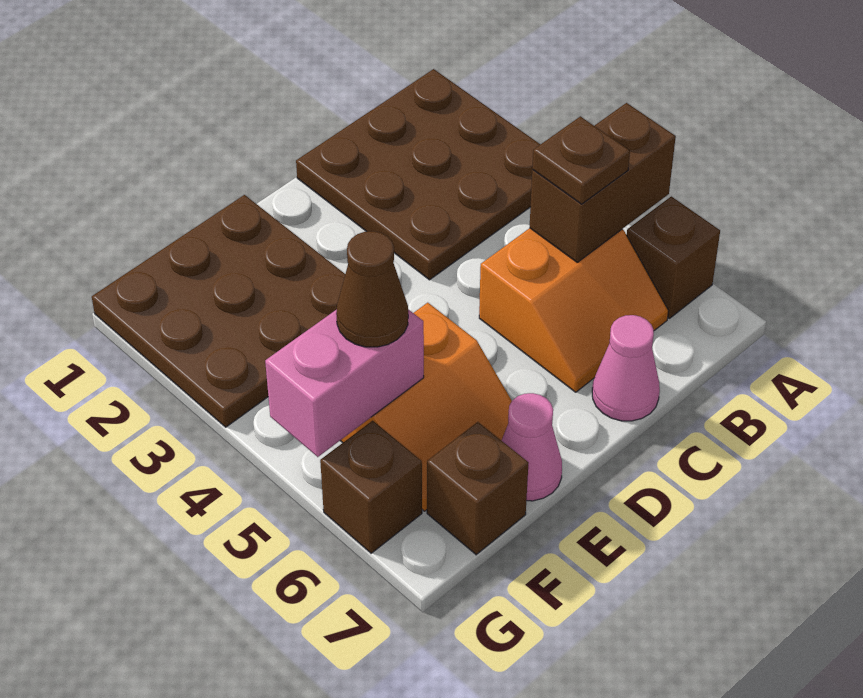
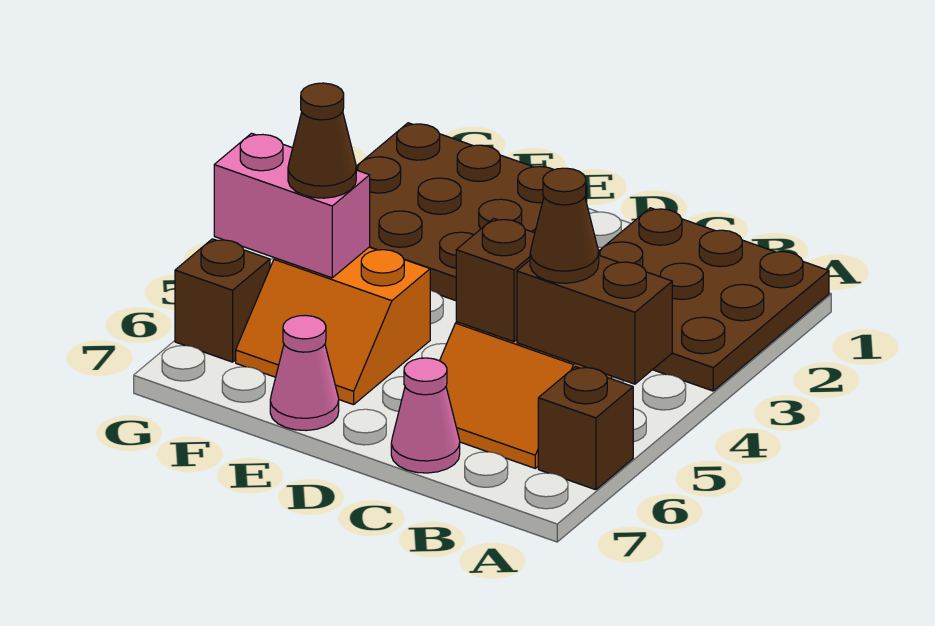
brown plate B5 level 3 -> brown cone B5 level 3
brown brick F7 level 1 -> brown brick C5 level 2

